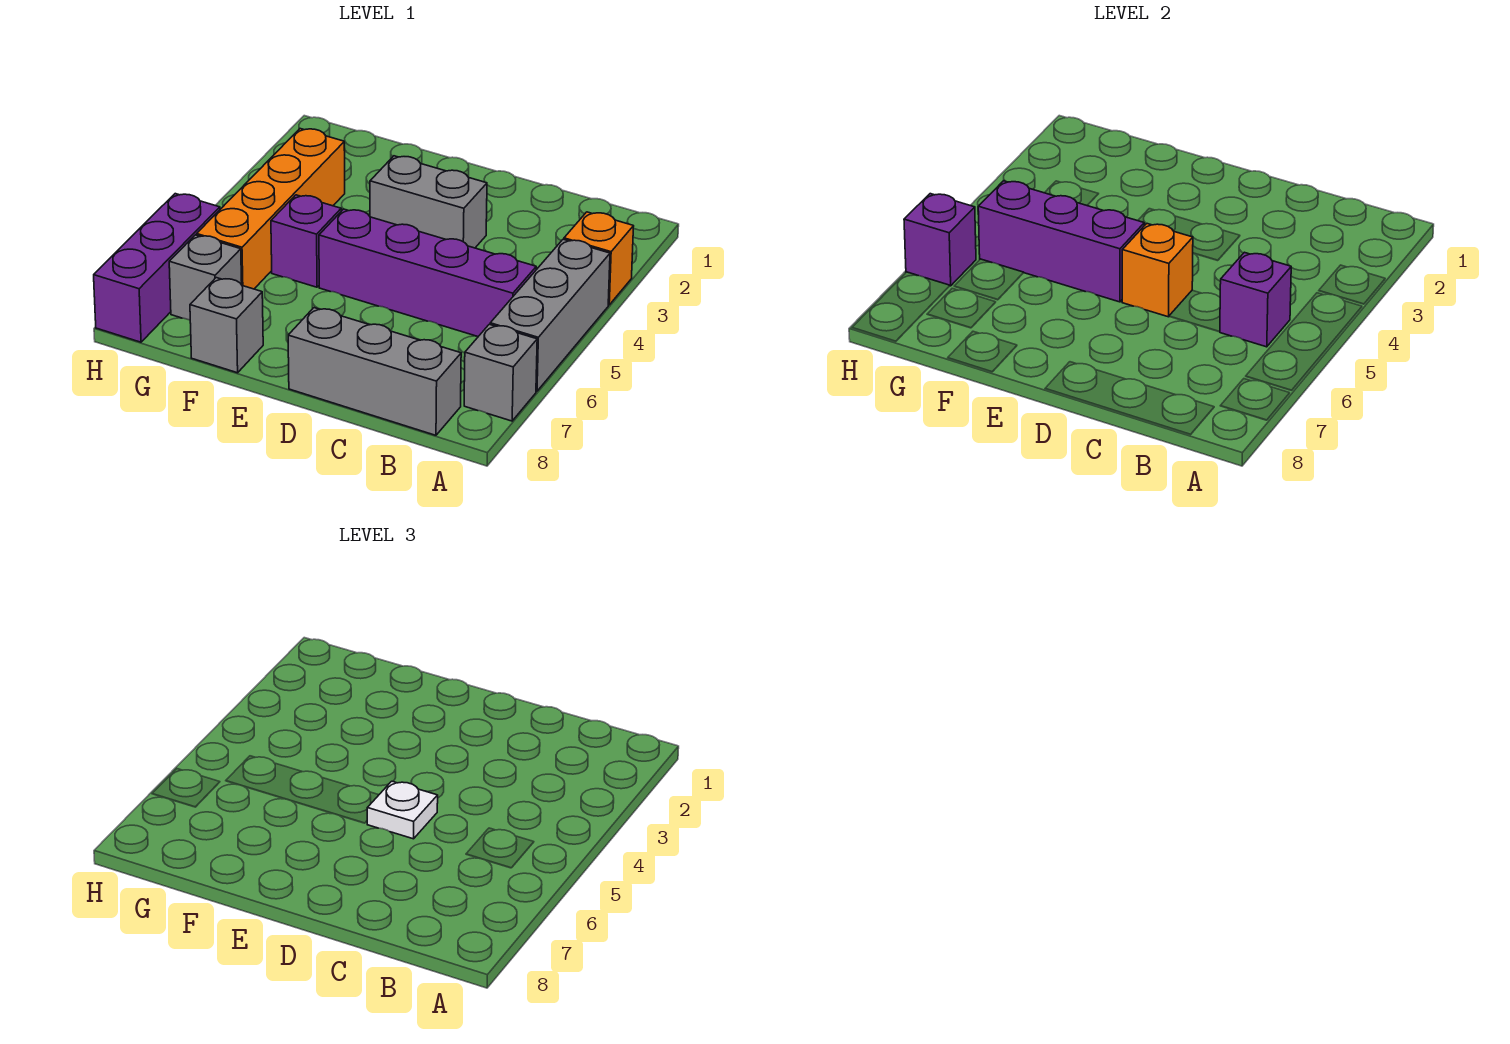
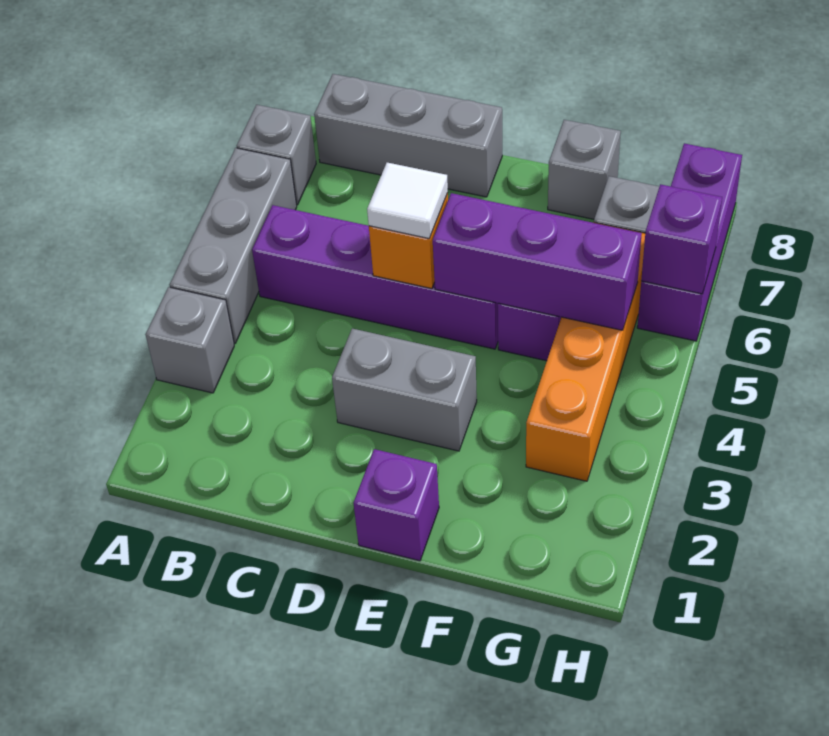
orange brick A3 level 1 -> grey brick A3 level 1
purple brick B5 level 2 -> purple brick E1 level 1
white plate D5 level 3 -> white tile D5 level 3

